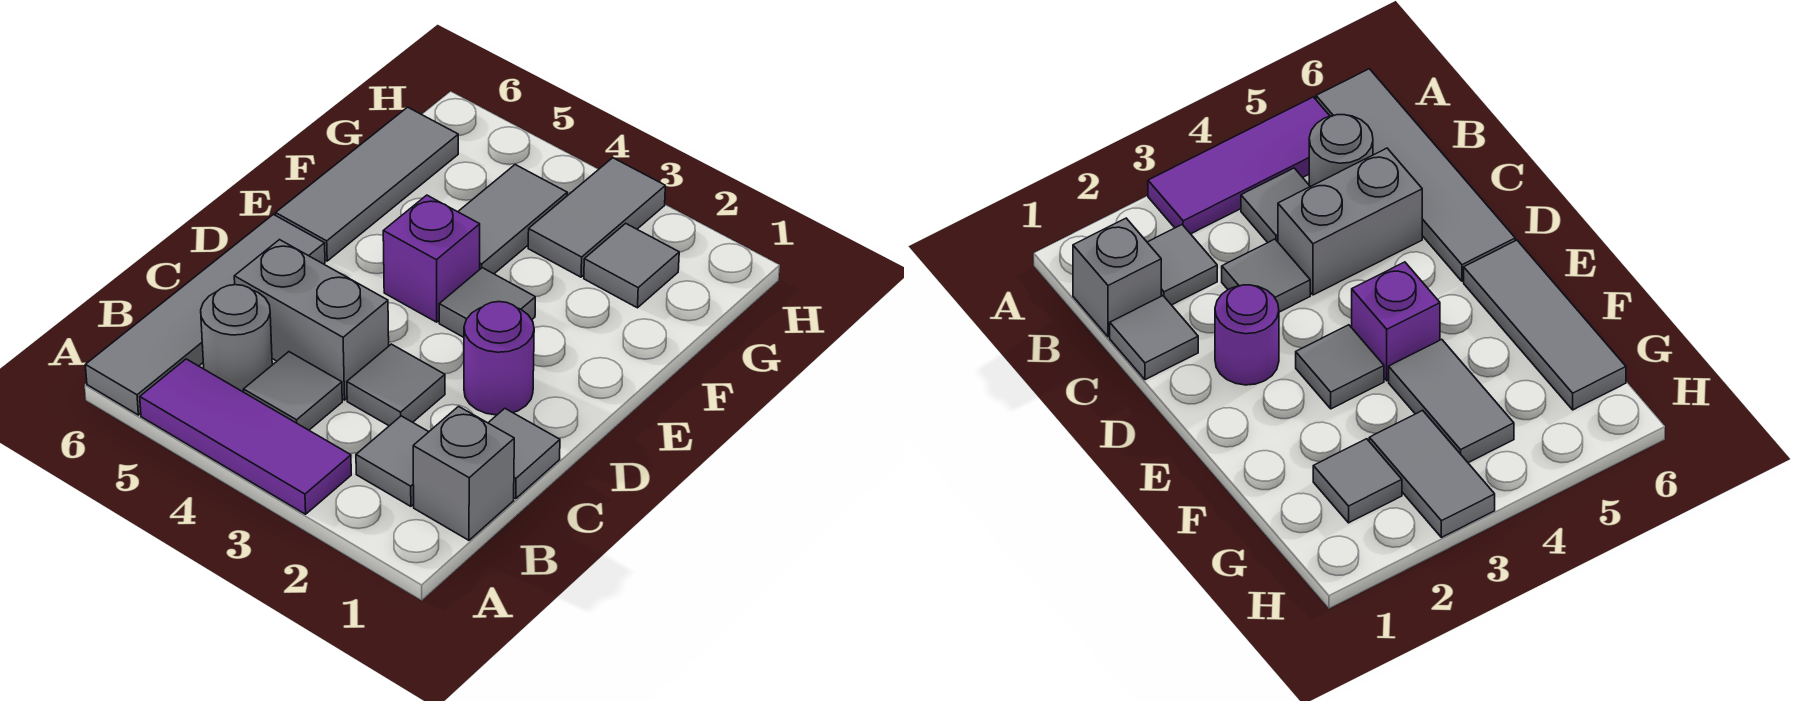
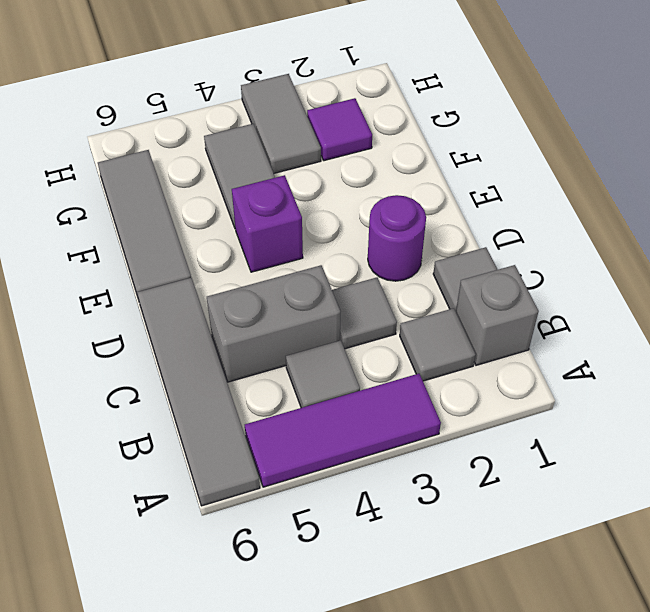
grey round brick B5 level 1 -> none
grey tile E3 level 1 -> none
grey tile G2 level 1 -> purple tile G2 level 1

